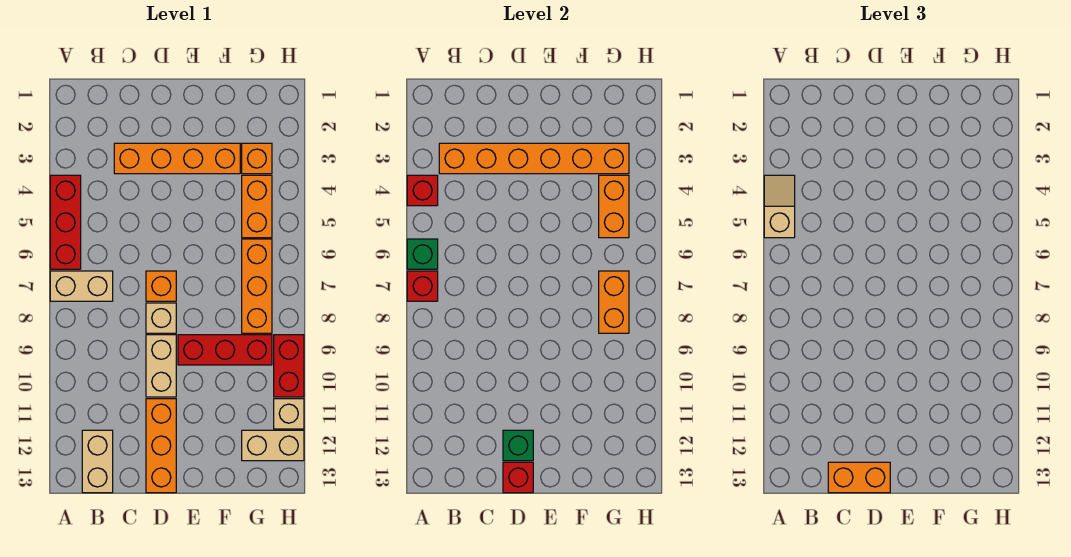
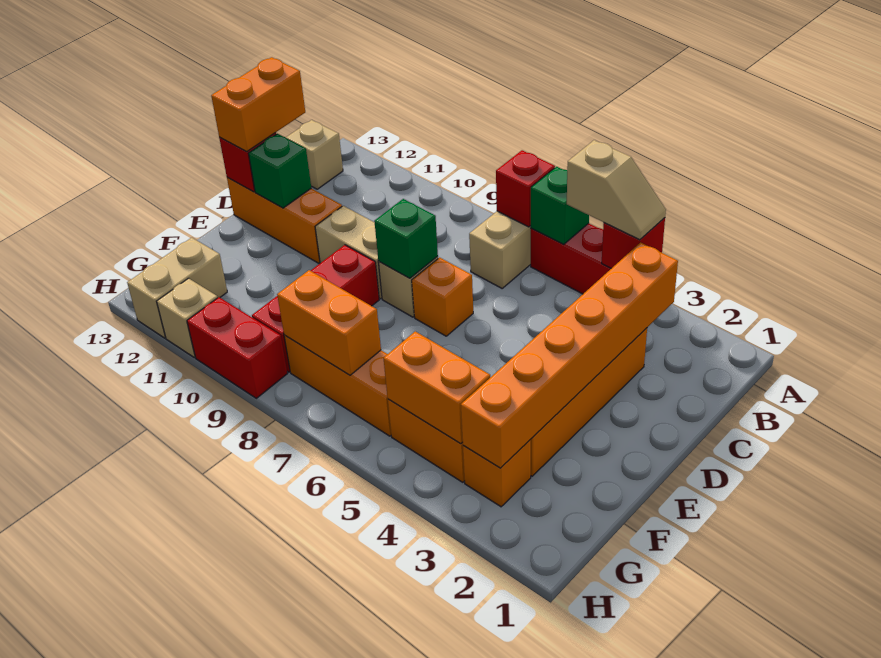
tan brick B12:B13 level 1 -> tan brick B13 level 1
none -> green brick D8 level 2

